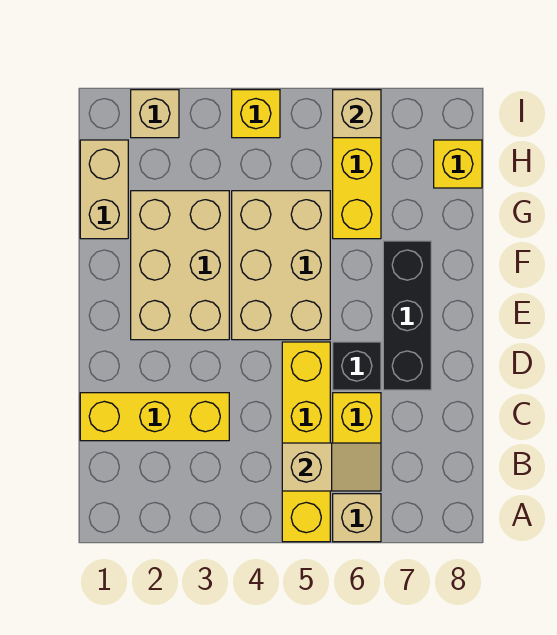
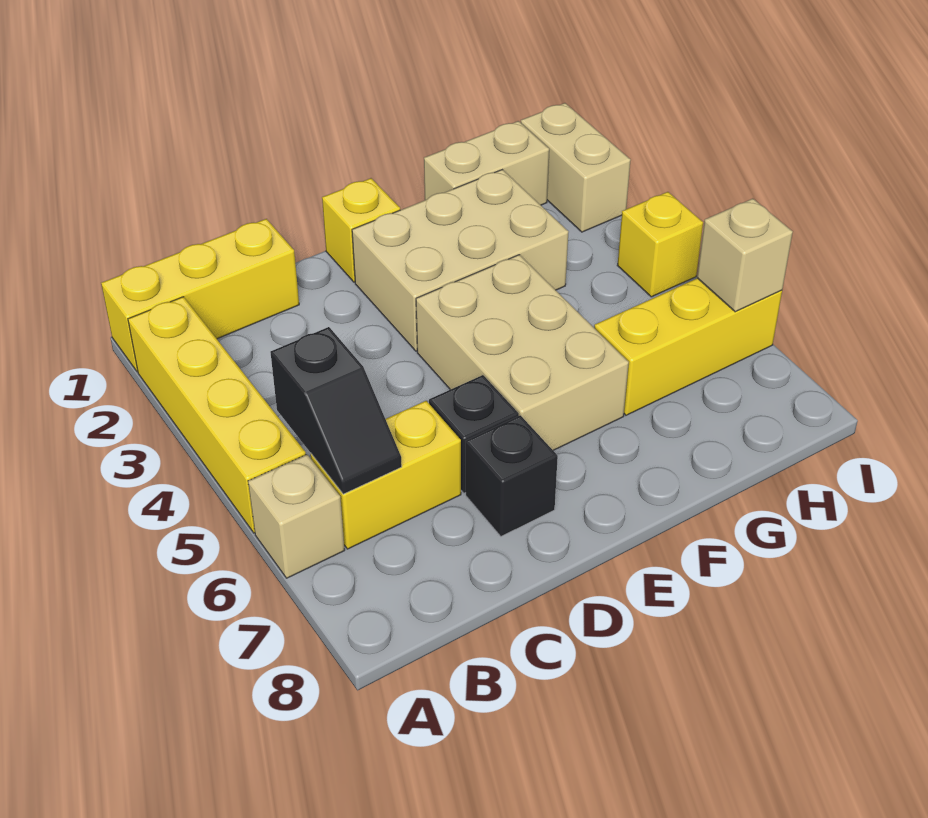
yellow brick A5:D5 level 1 -> yellow brick A2:A5 level 1
tan slope B5:B6 level 2 top 5 -> black slope B5:B6 level 2 top 5
yellow brick C1:C3 level 1 -> yellow brick A1:C1 level 1
black brick D7:F7 level 1 -> black brick D7 level 1
tan brick E4:G5 level 1 -> tan brick E4:F6 level 1
yellow brick H8 level 1 -> yellow brick E1 level 1
tan brick I2 level 1 -> tan brick I1:I2 level 1

